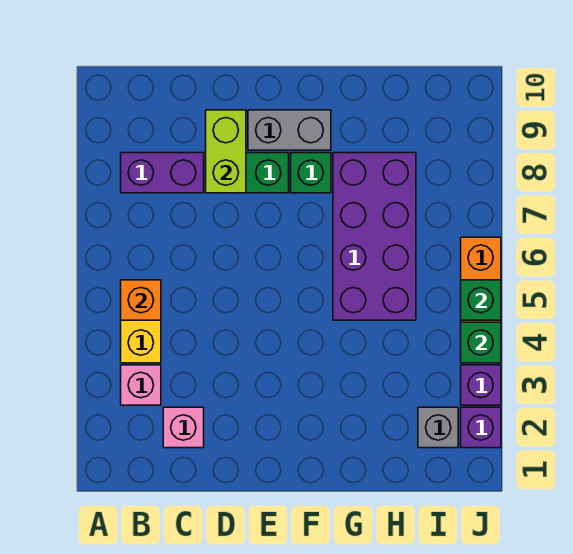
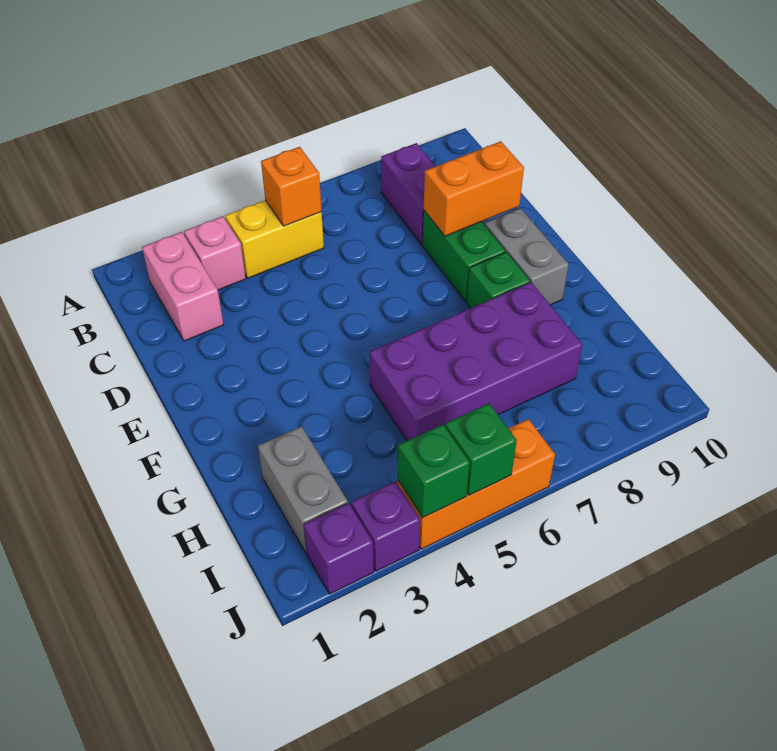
pink brick C2 level 1 -> pink brick B2:C2 level 1
lime brick D8:D9 level 2 -> orange brick D8:D9 level 2
grey brick I2 level 1 -> grey brick H2:I2 level 1

